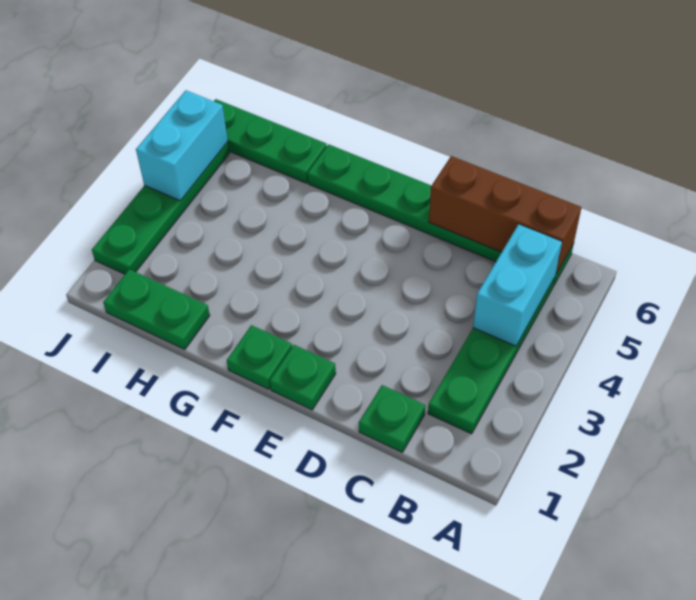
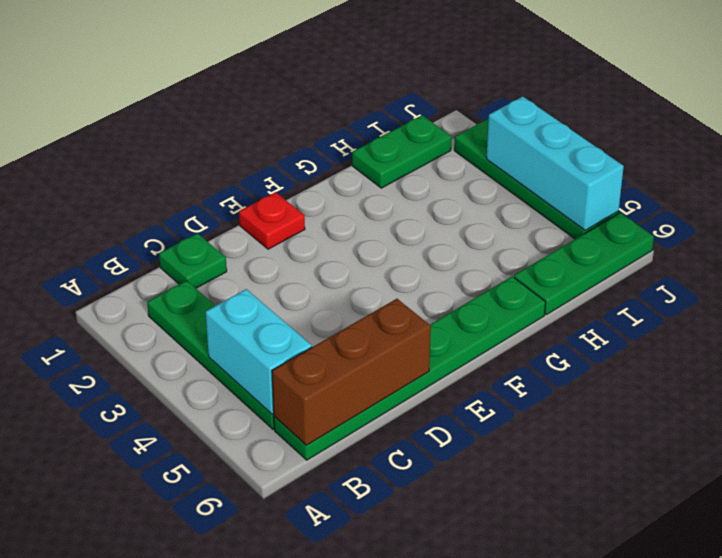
green plate E1 level 1 -> red plate E1 level 1
green plate F1 level 1 -> none
cyan brick J4:J5 level 2 -> cyan brick J3:J5 level 2

